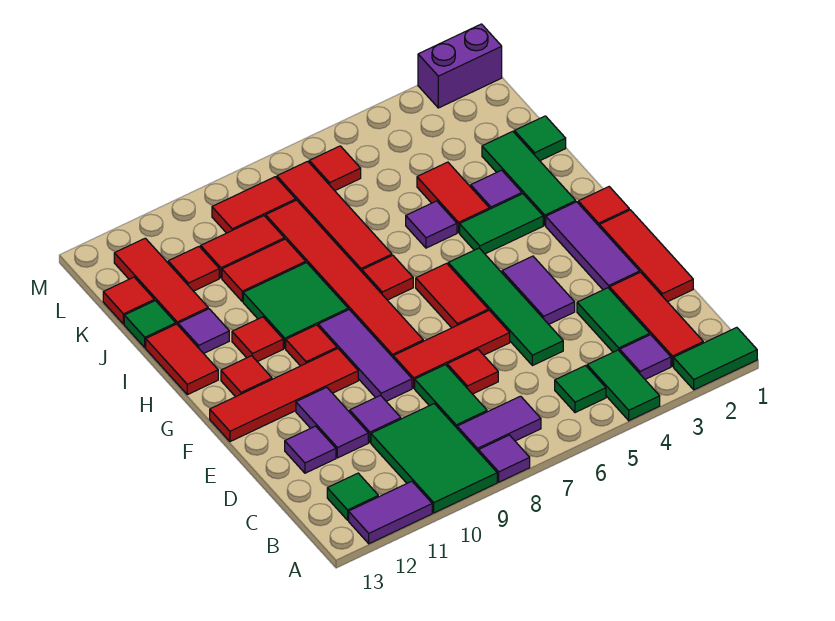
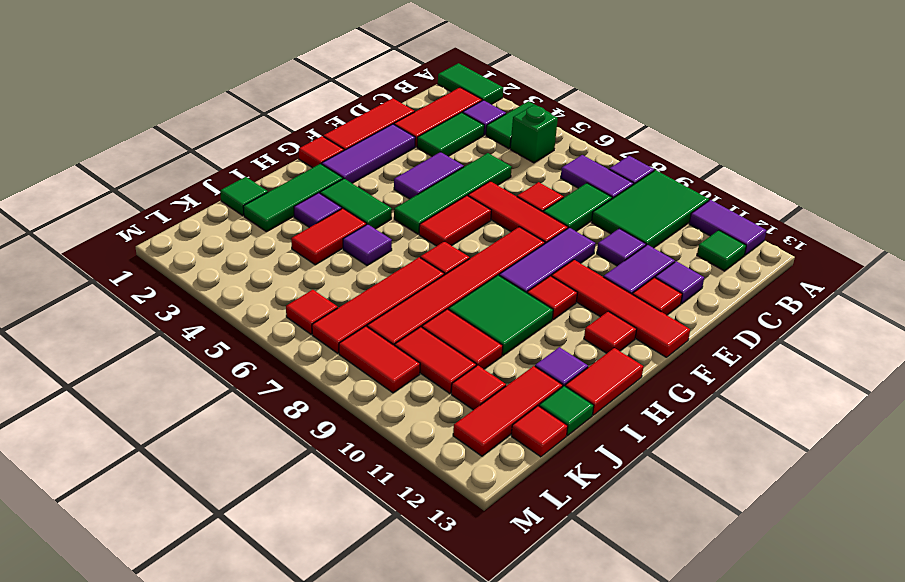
green tile B5 level 1 -> green brick B5 level 1
red tile H11 level 1 -> red tile E12 level 1
purple brick M1:M2 level 1 -> none

